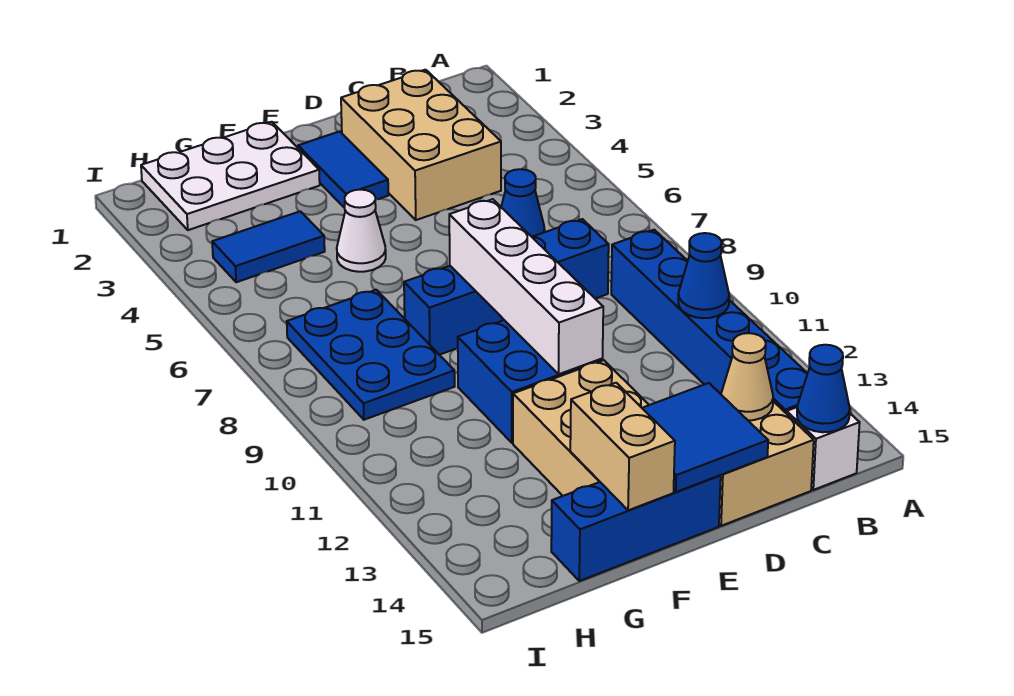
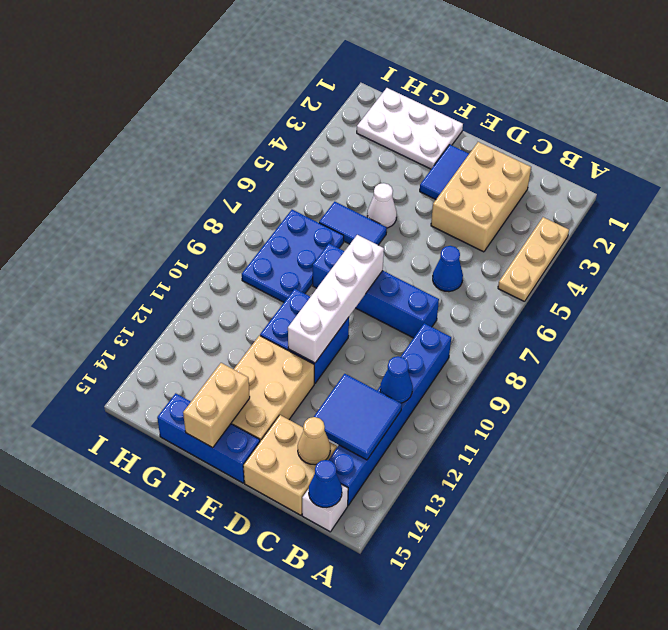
none -> tan plate A3:A5 level 1
blue tile D14:E15 level 2 -> blue tile B12:C13 level 2
blue tile G4:H4 level 1 -> blue tile F6:G6 level 1

